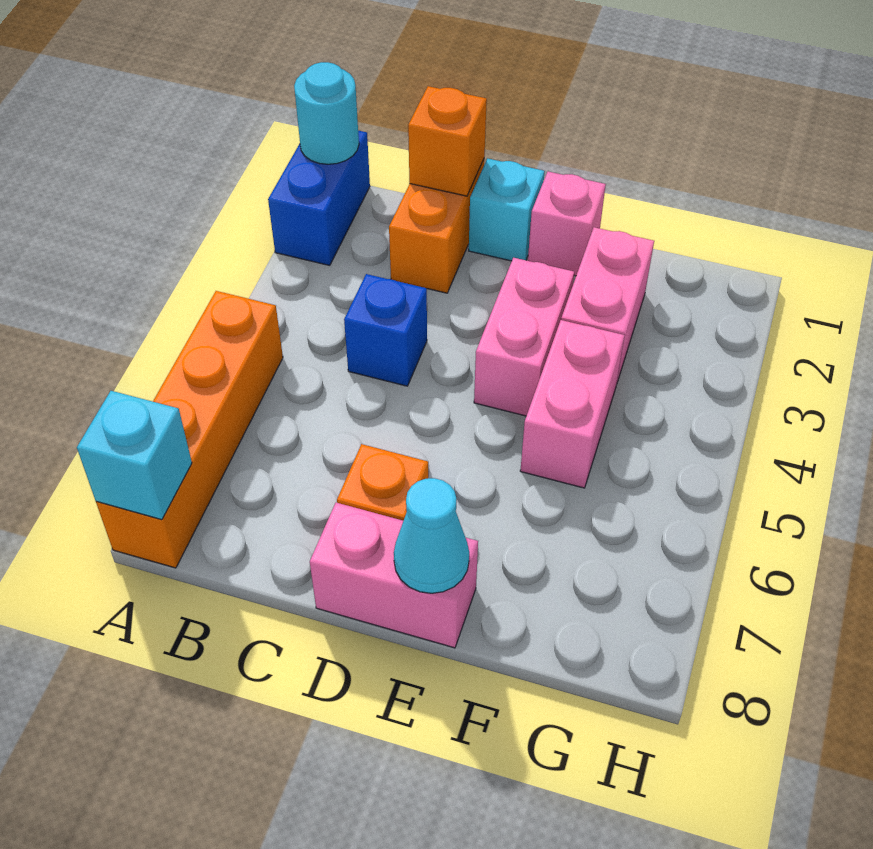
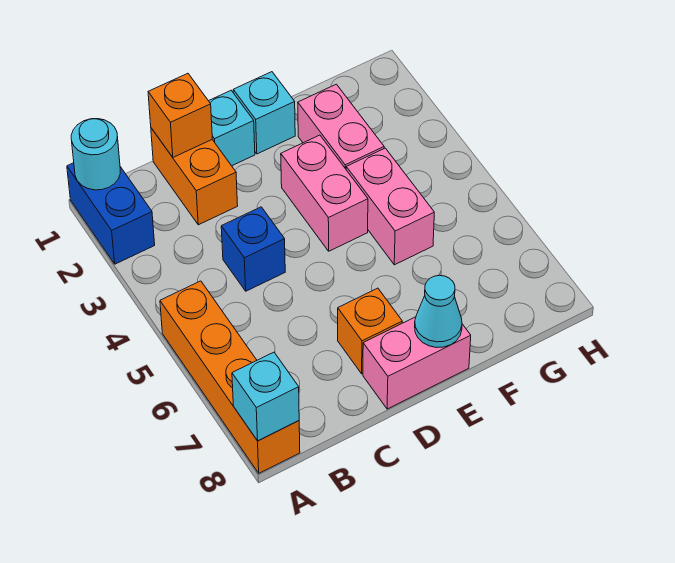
pink brick E1 level 1 -> cyan brick E1 level 1

